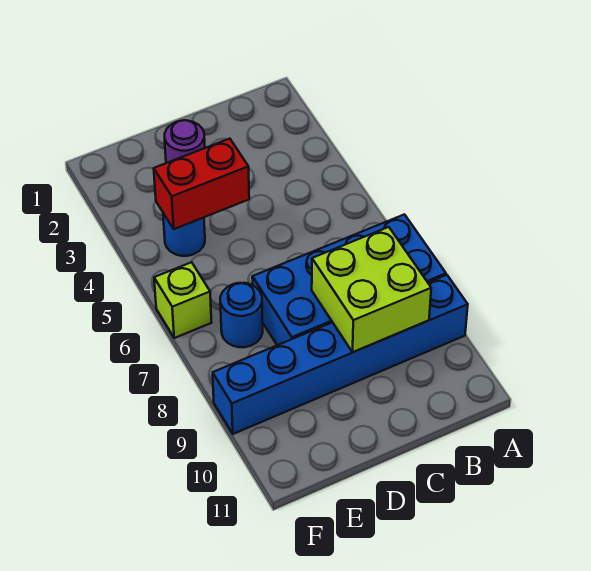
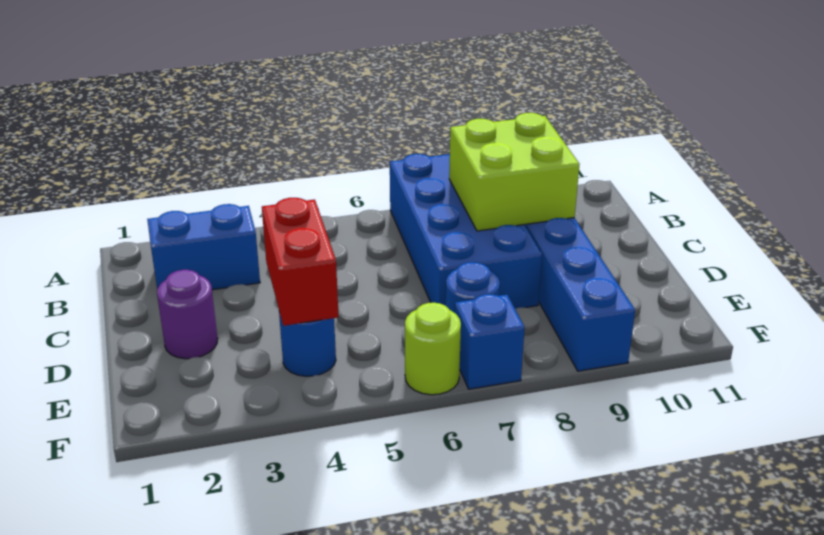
none -> blue brick B2:B3 level 1
lime brick F6 level 1 -> lime round brick F6 level 1
none -> blue brick F7 level 1

